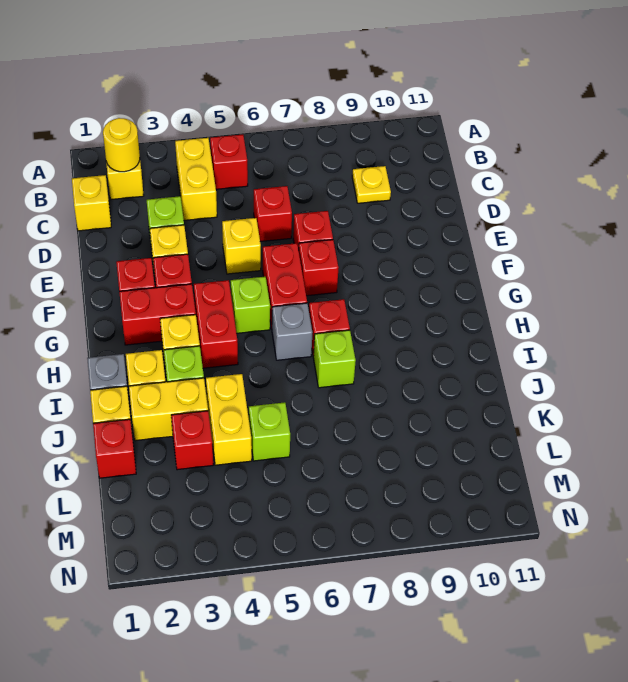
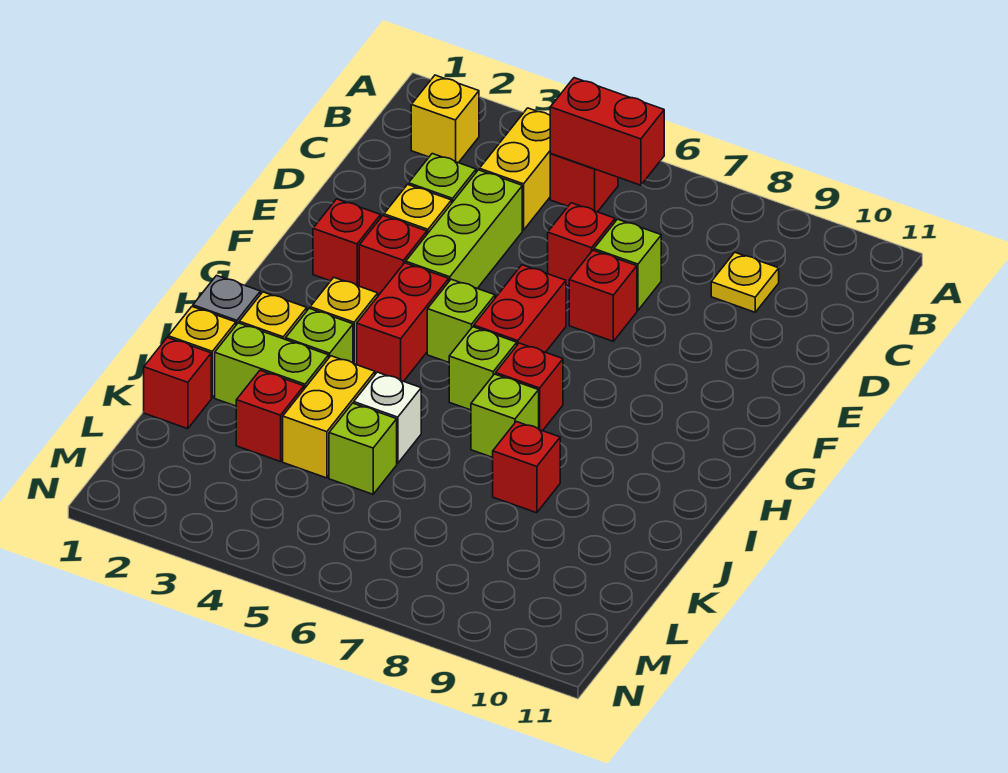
yellow round brick B2 level 2 -> none
yellow brick C1 level 1 -> none
none -> lime brick D4:F4 level 1
none -> lime brick D7 level 1
yellow brick E5 level 1 -> none
red brick F7 level 1 -> red brick J8 level 1
red brick G2:G3 level 1 -> red brick B5:B6 level 2
grey brick H6 level 1 -> lime brick H6 level 1
yellow brick J2:J3 level 1 -> lime brick J2:J3 level 1
none -> white brick J5 level 1

